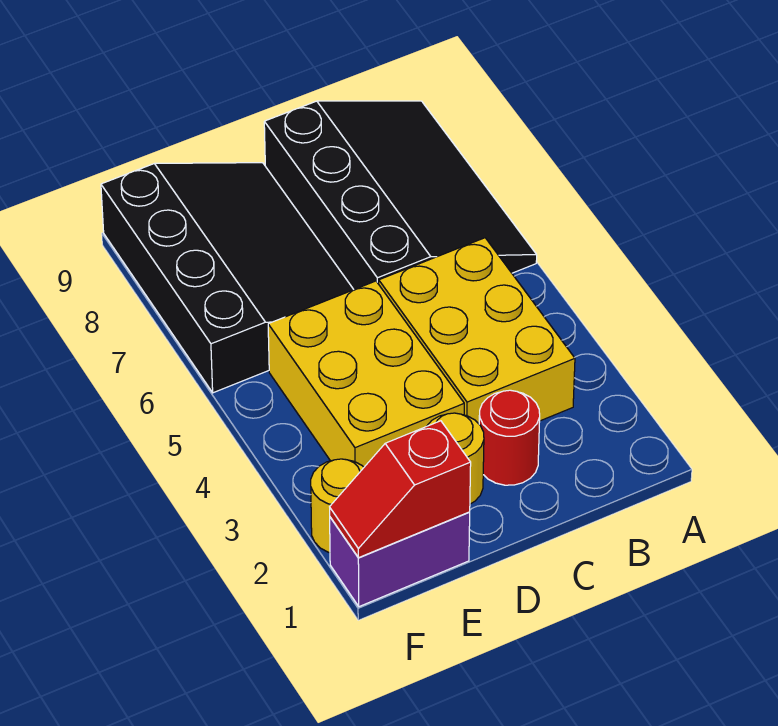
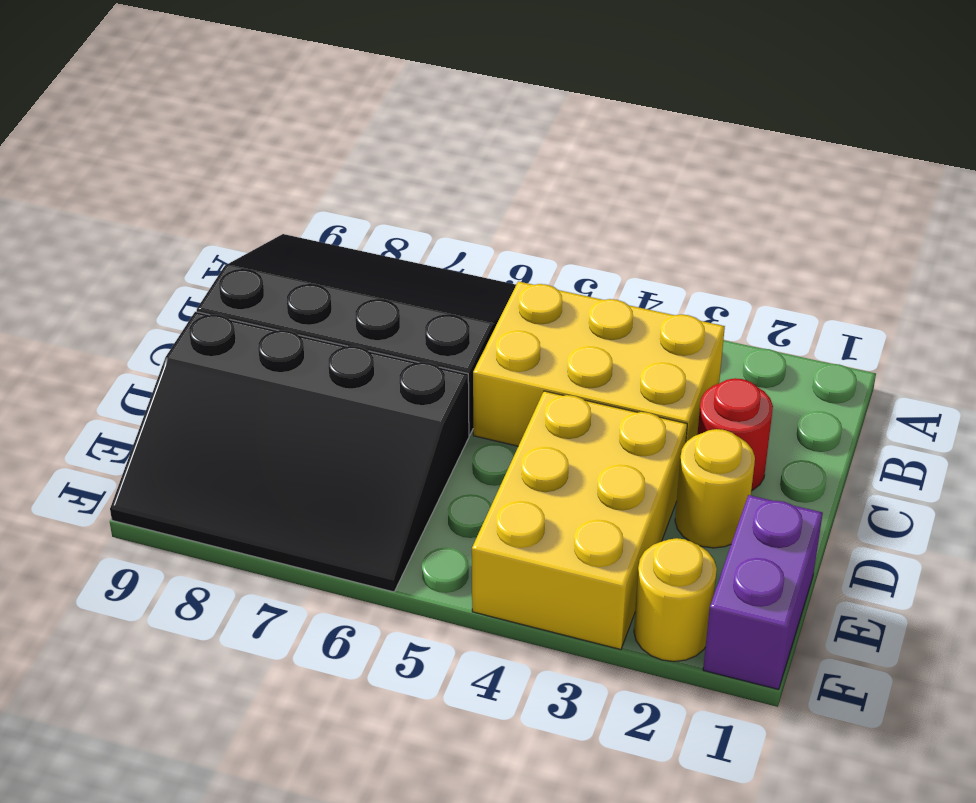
yellow brick D3:E5 level 1 -> yellow brick D3:F4 level 1
black slope D6:F9 level 1 top F -> black slope D6:F9 level 1 top D
red slope E1:F1 level 2 top E -> none

